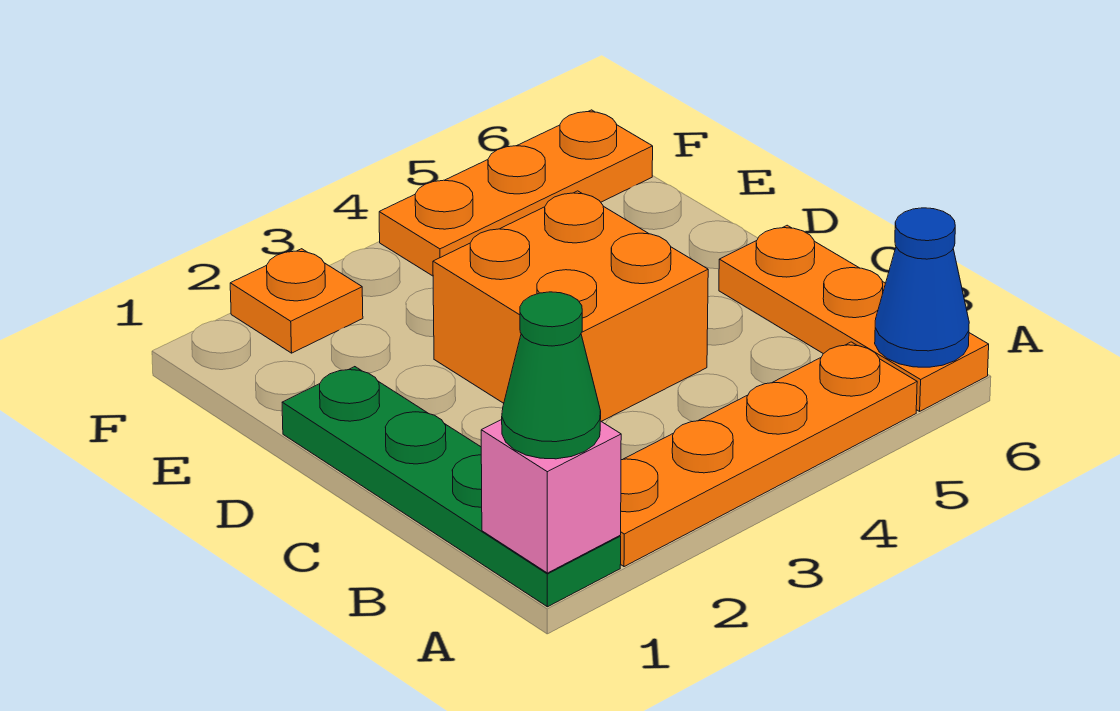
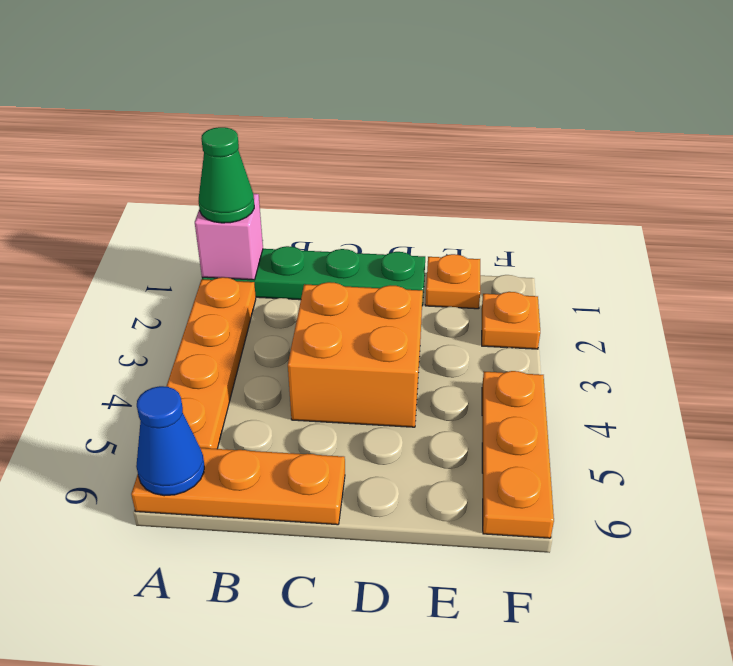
none -> orange plate E1 level 1

